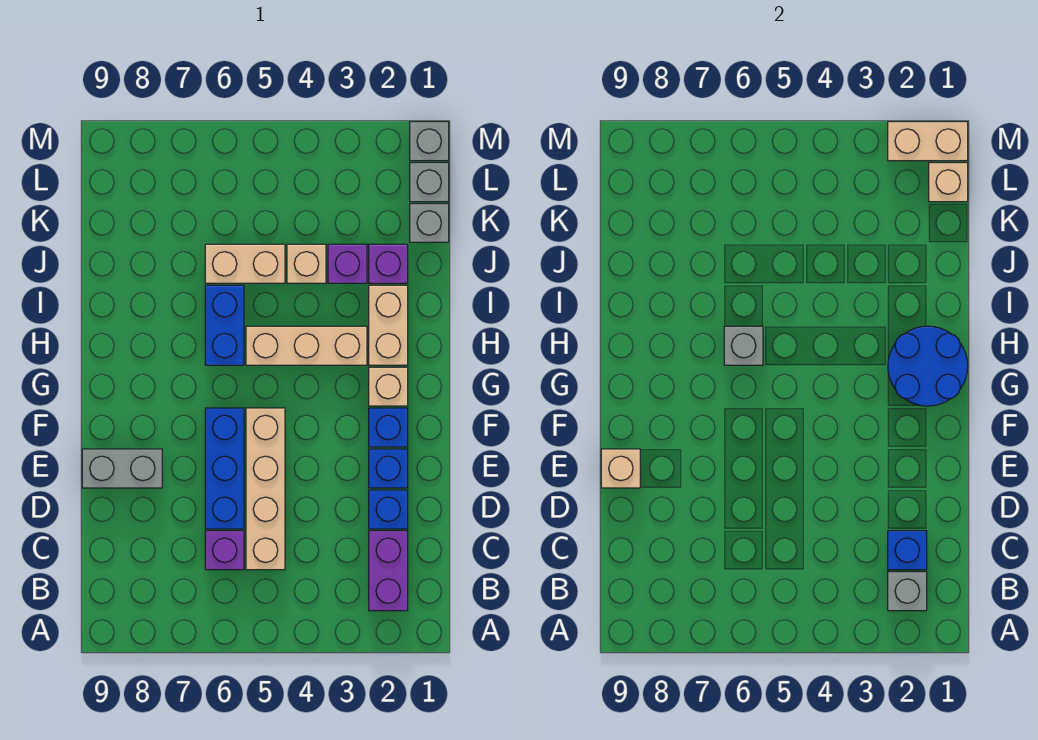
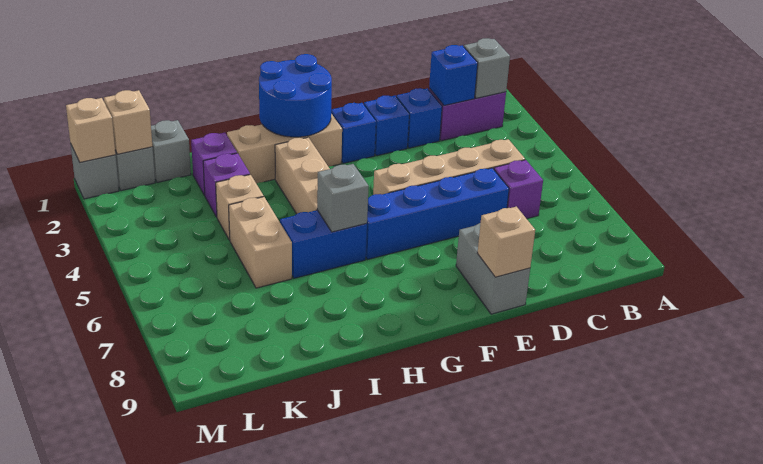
blue brick D6:F6 level 1 -> blue brick D6:G6 level 1
tan brick M1:M2 level 2 -> tan brick M1 level 2

